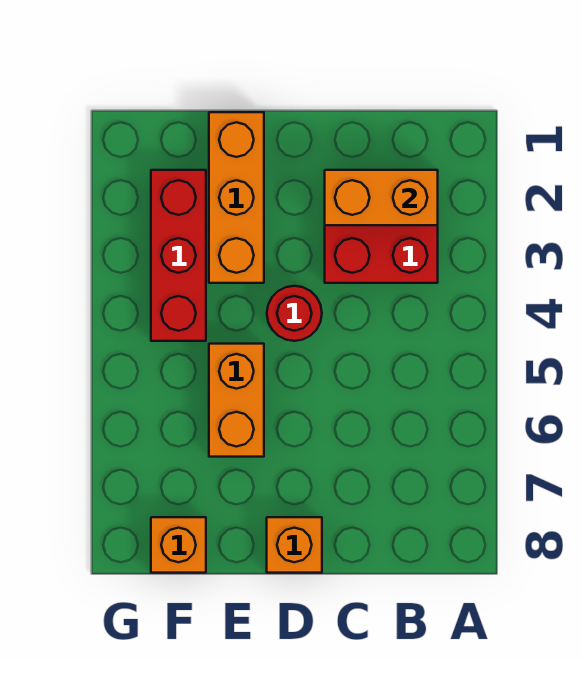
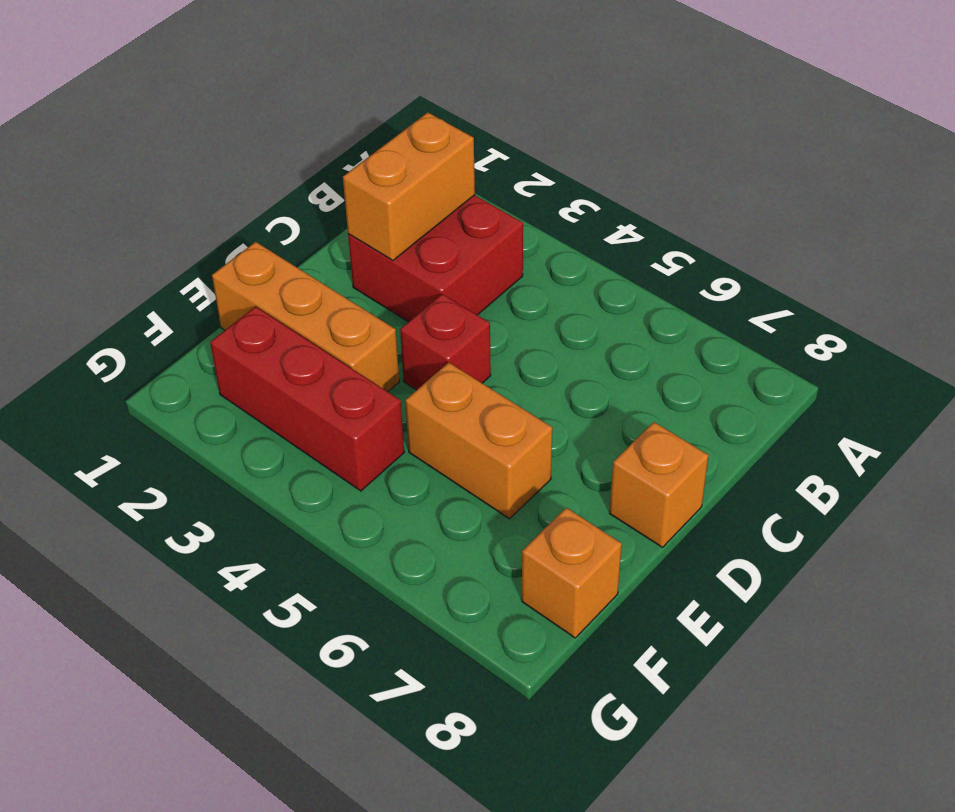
red round brick D4 level 1 -> red brick D4 level 1

